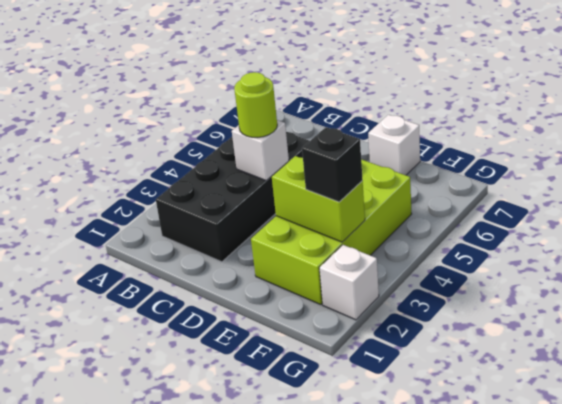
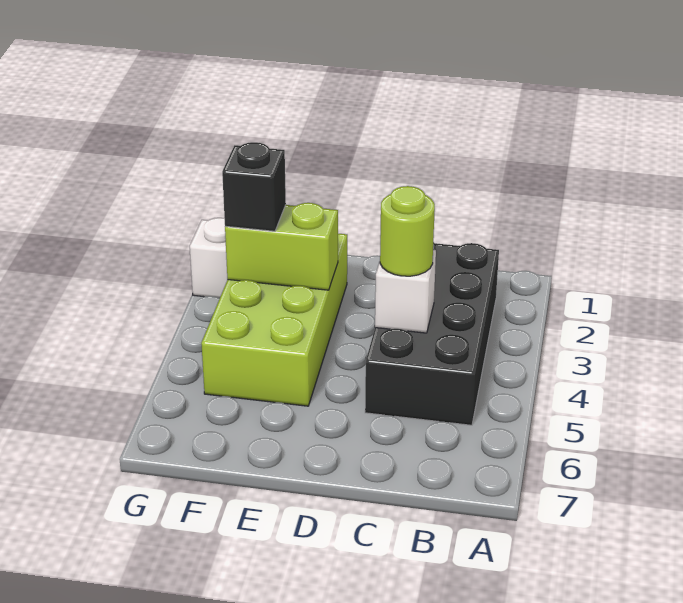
white brick E7 level 1 -> none

